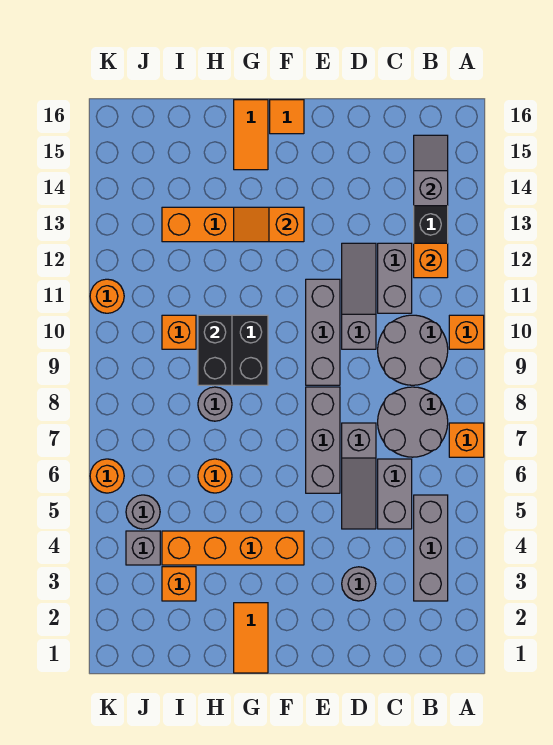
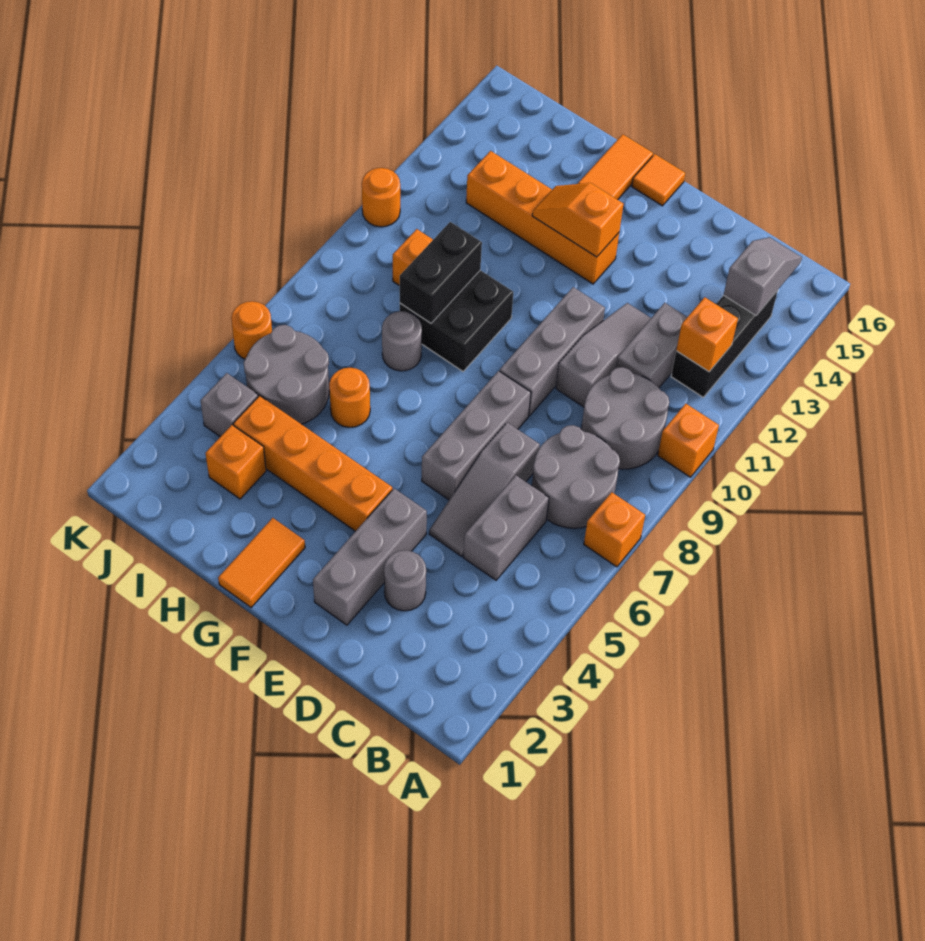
grey brick B3:B5 level 1 -> grey brick E2:E4 level 1
grey round brick J5 level 1 -> grey round brick I5:J6 level 1

